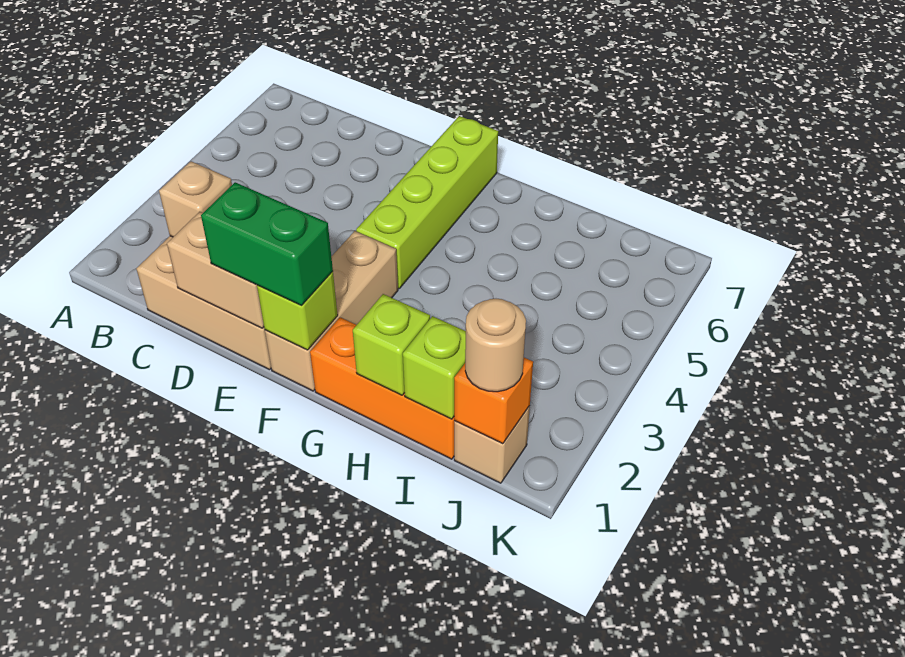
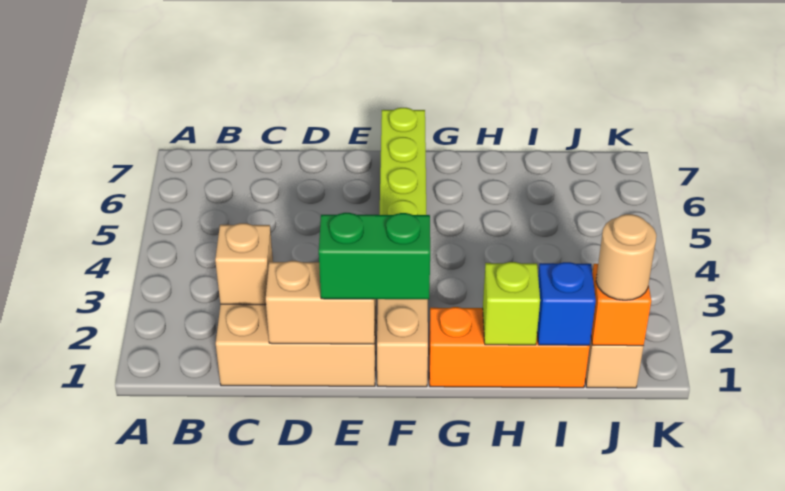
lime brick F1 level 2 -> none
lime brick I1 level 2 -> blue brick I1 level 2

